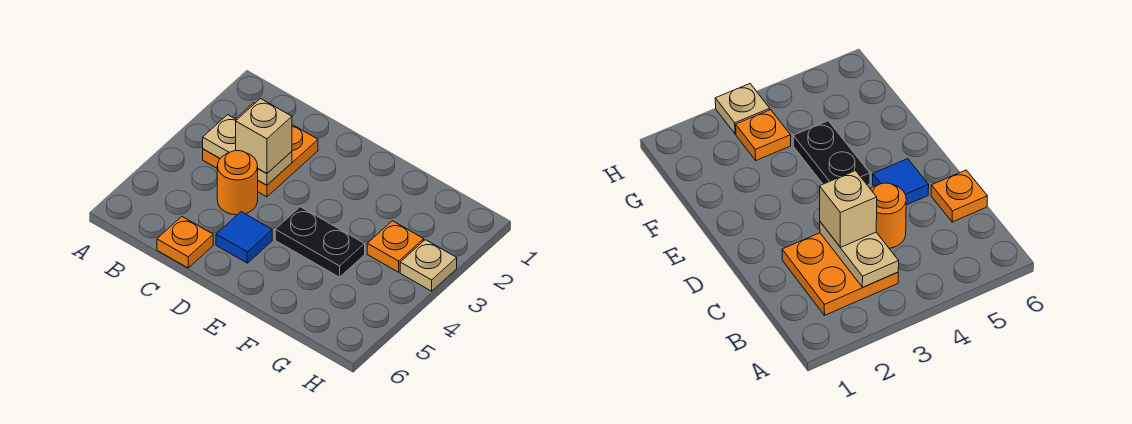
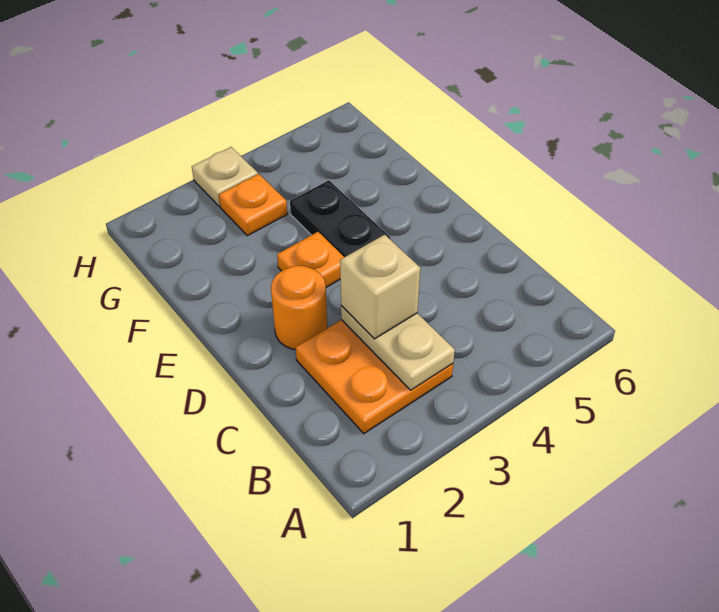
orange round brick C4 level 1 -> orange round brick D2 level 1
orange plate C6 level 1 -> orange plate E3 level 1
blue tile D5 level 1 -> none

